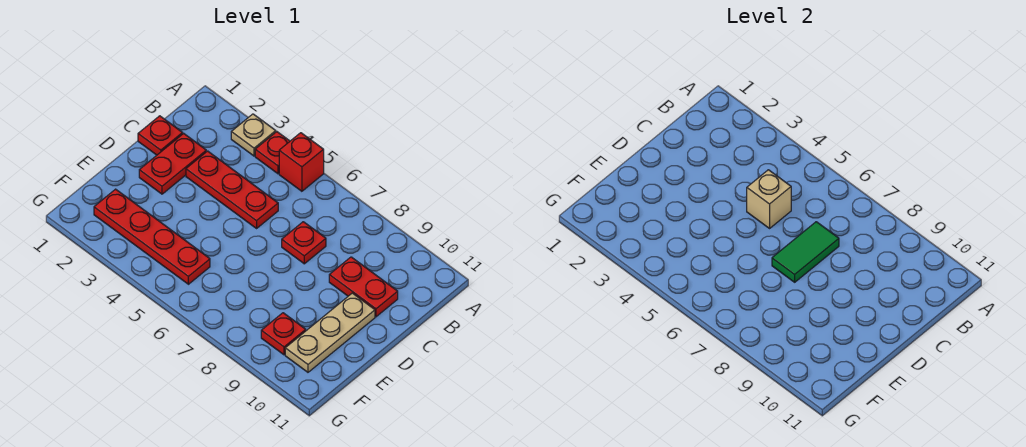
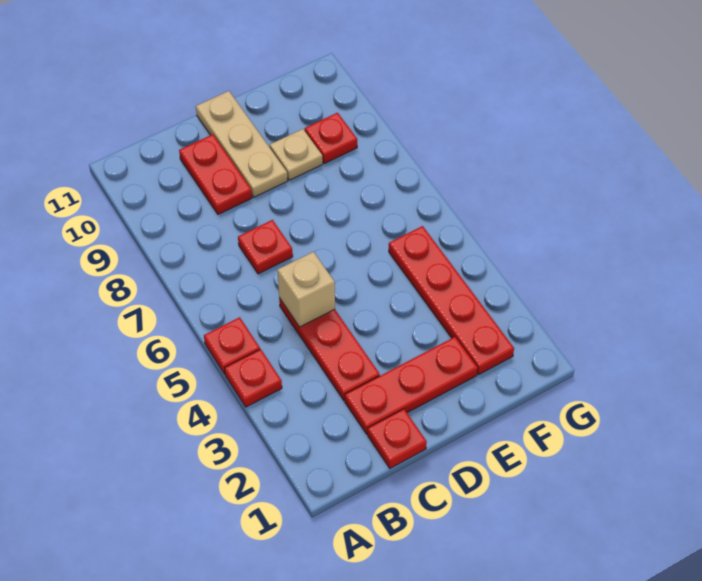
tan plate A3 level 1 -> tan plate E9 level 1
red brick A5 level 1 -> red plate A5 level 1
red plate C2:D2 level 1 -> red plate C2:E2 level 1
green tile C7:D7 level 2 -> none
tan plate D10:F10 level 1 -> tan plate D9:D11 level 1

